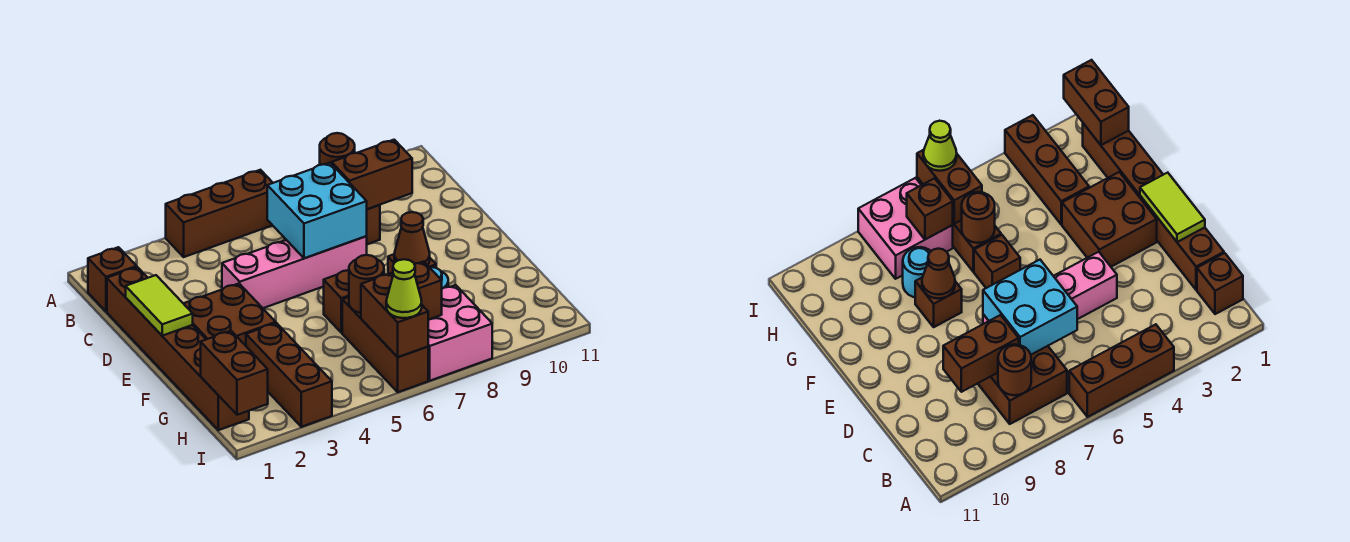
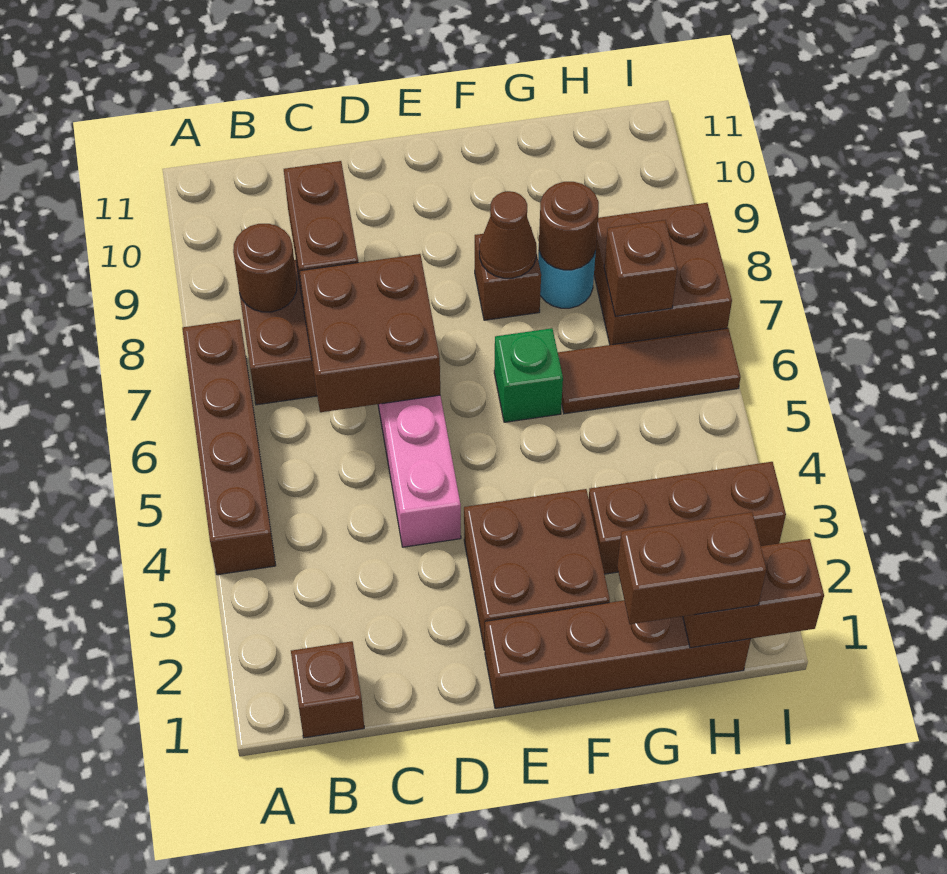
brown brick A4:A6 level 1 -> brown brick A4:A7 level 1
brown brick C1:H1 level 1 -> brown brick E1:H1 level 1
cyan brick C6:D7 level 2 -> brown brick C6:D7 level 2
lime tile D1:E1 level 2 -> none
brown brick F6 level 1 -> green brick F6 level 1
brown brick G6:I6 level 1 -> brown tile G6:I6 level 1
brown round brick G6 level 2 -> brown round brick G8 level 2
brown brick H6:I6 level 2 -> brown brick G1:H1 level 3
pink brick H7:I8 level 1 -> brown brick H7:I8 level 1
lime cone I6 level 3 -> none

